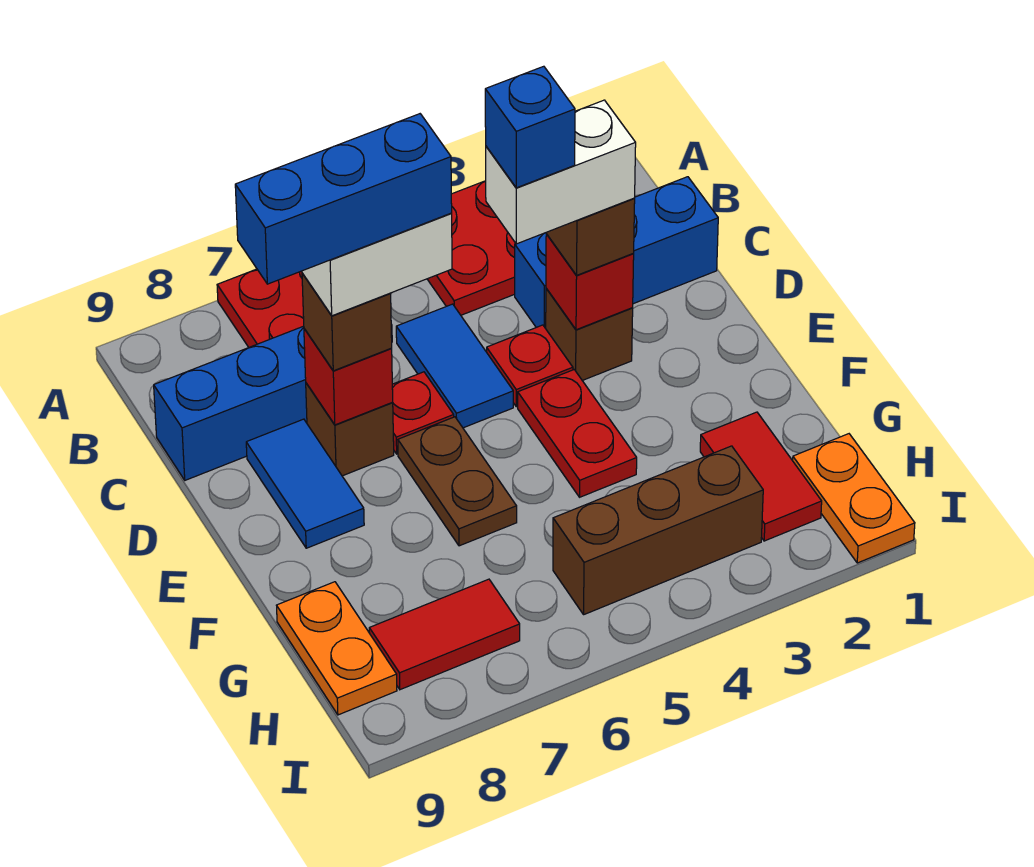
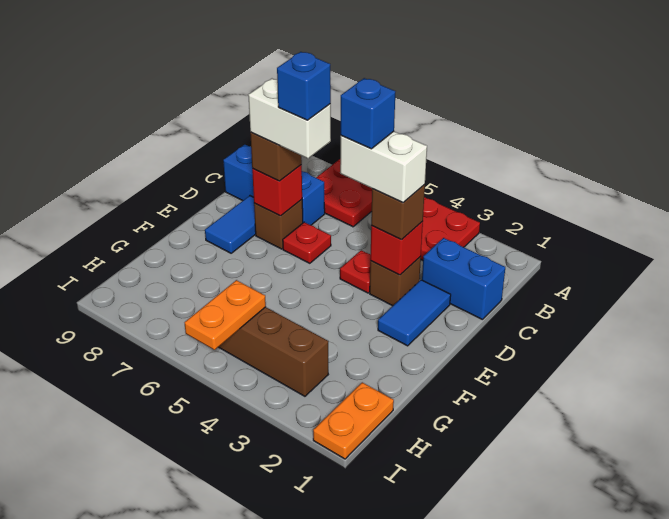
blue brick C1:C3 level 1 -> blue brick C1:C2 level 1
blue tile C5:D5 level 1 -> blue tile D2:E2 level 1
blue brick D6:D8 level 5 -> blue brick D6 level 5
red plate E4:F4 level 1 -> none
brown plate E6:F6 level 1 -> none
red tile G2:H2 level 1 -> none
orange plate G9:H9 level 1 -> orange plate H5:I5 level 2
red tile H7:H8 level 1 -> none

